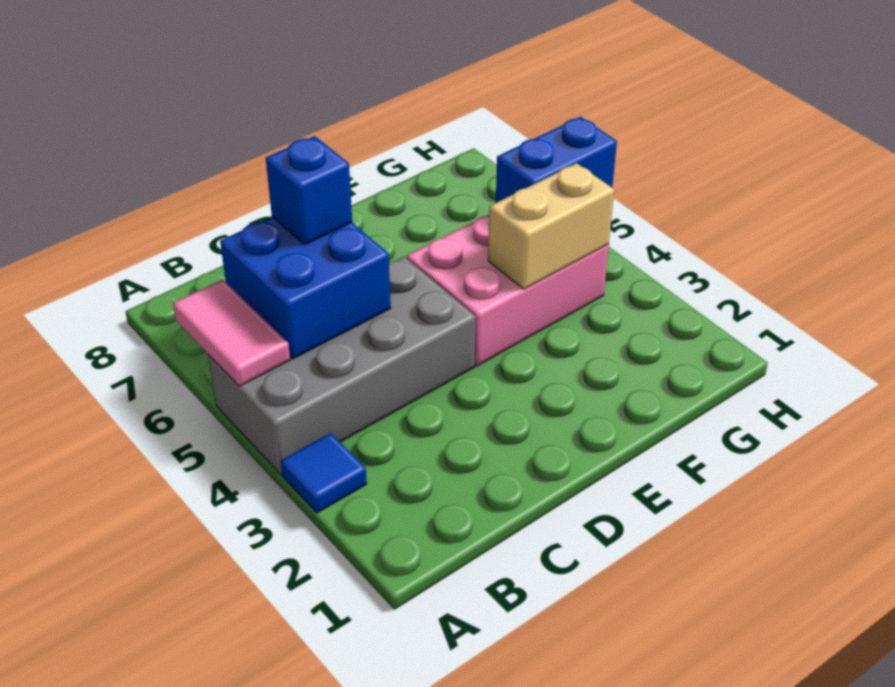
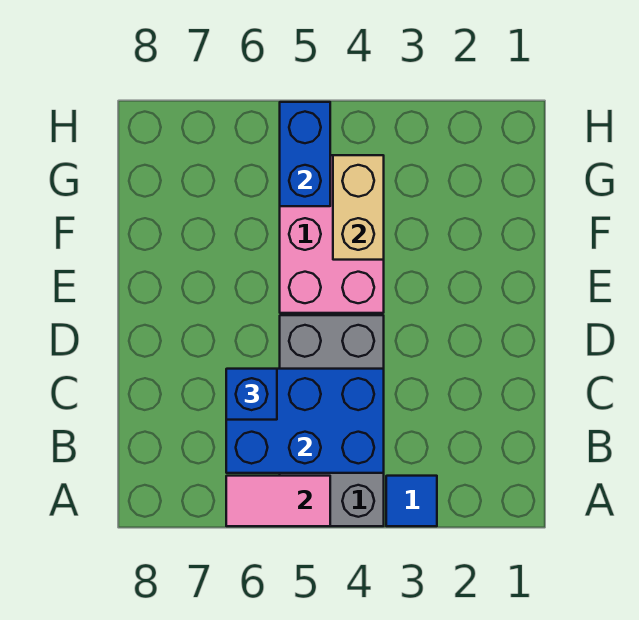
blue brick B5:C6 level 2 -> blue brick B4:C6 level 2

